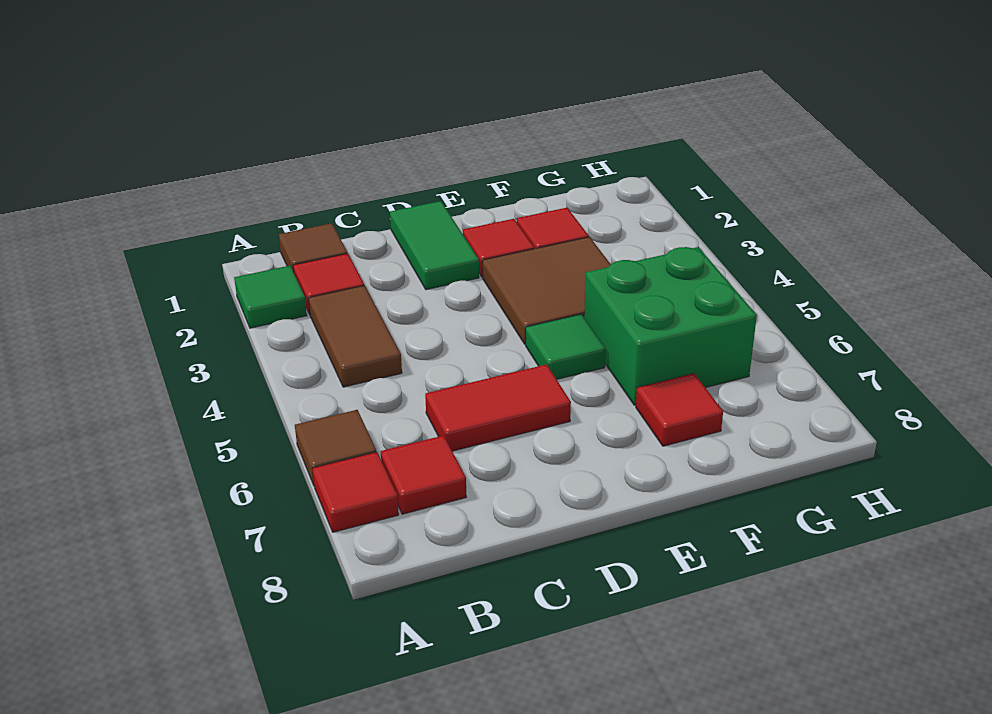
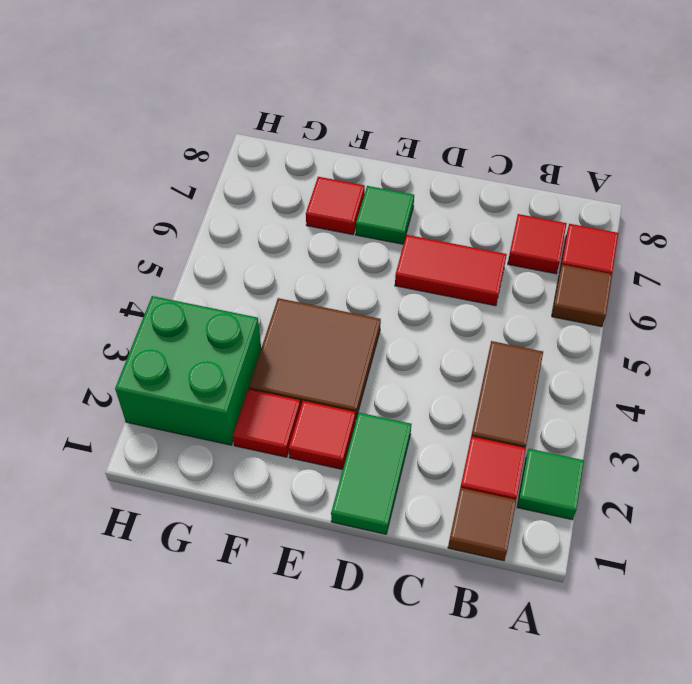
green tile E5 level 1 -> green tile E7 level 1
green brick F5:G6 level 1 -> green brick G2:H3 level 1

